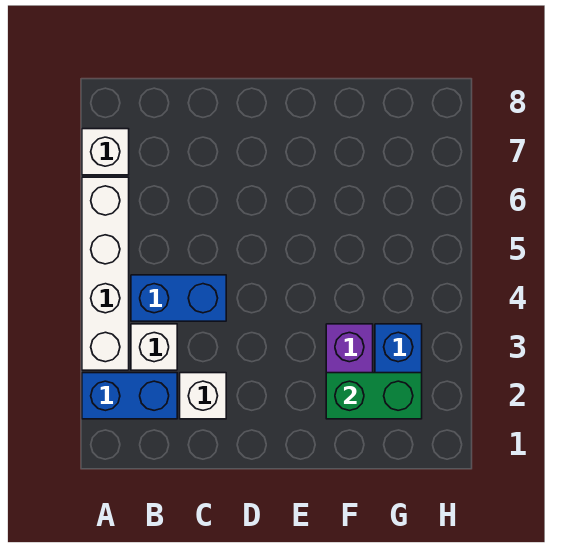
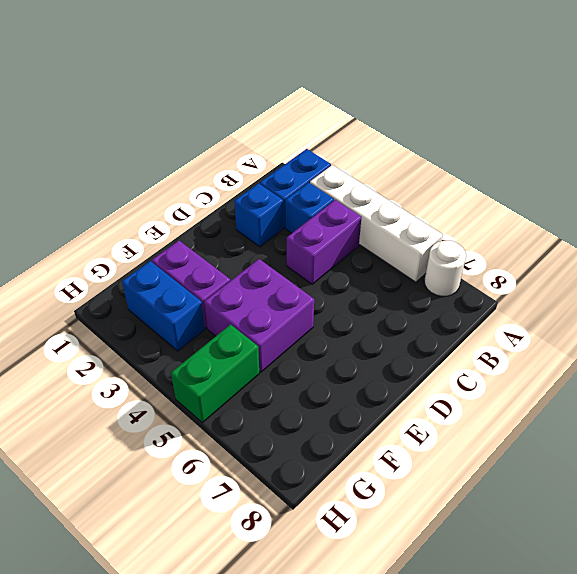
white brick A7 level 1 -> white round brick A7 level 1
white brick B3 level 1 -> blue brick B3 level 1
blue brick B4:C4 level 1 -> purple brick B4:C4 level 1
white brick C2 level 1 -> blue brick C2 level 1
none -> purple brick E4:F5 level 1
green brick F2:G2 level 2 -> green brick G5:H5 level 1

